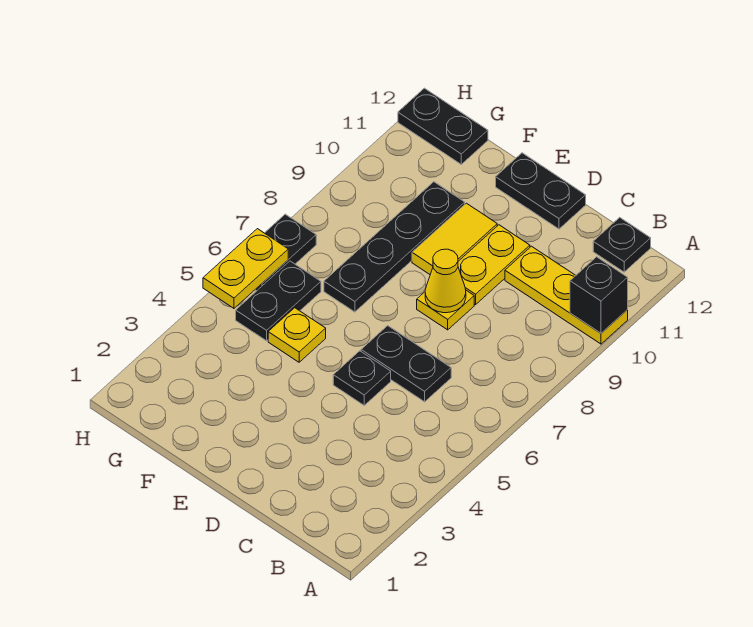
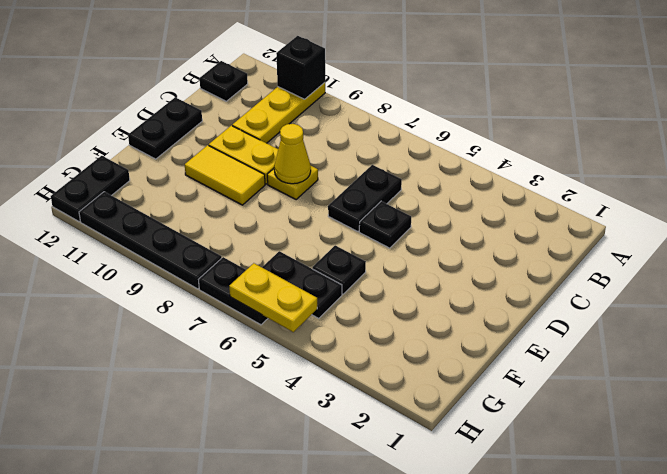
yellow plate F5 level 1 -> black plate F5 level 1
black plate F7:F10 level 1 -> black plate H8:H11 level 1

